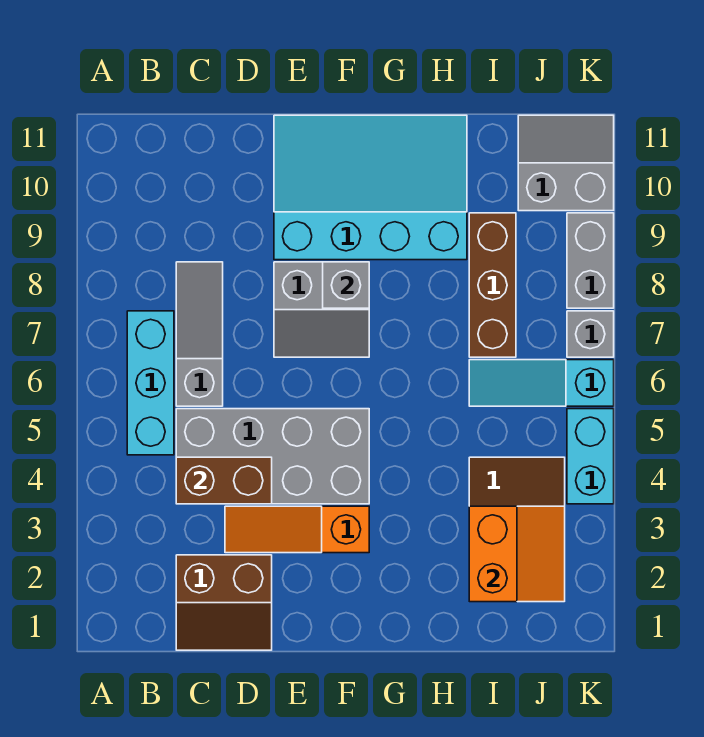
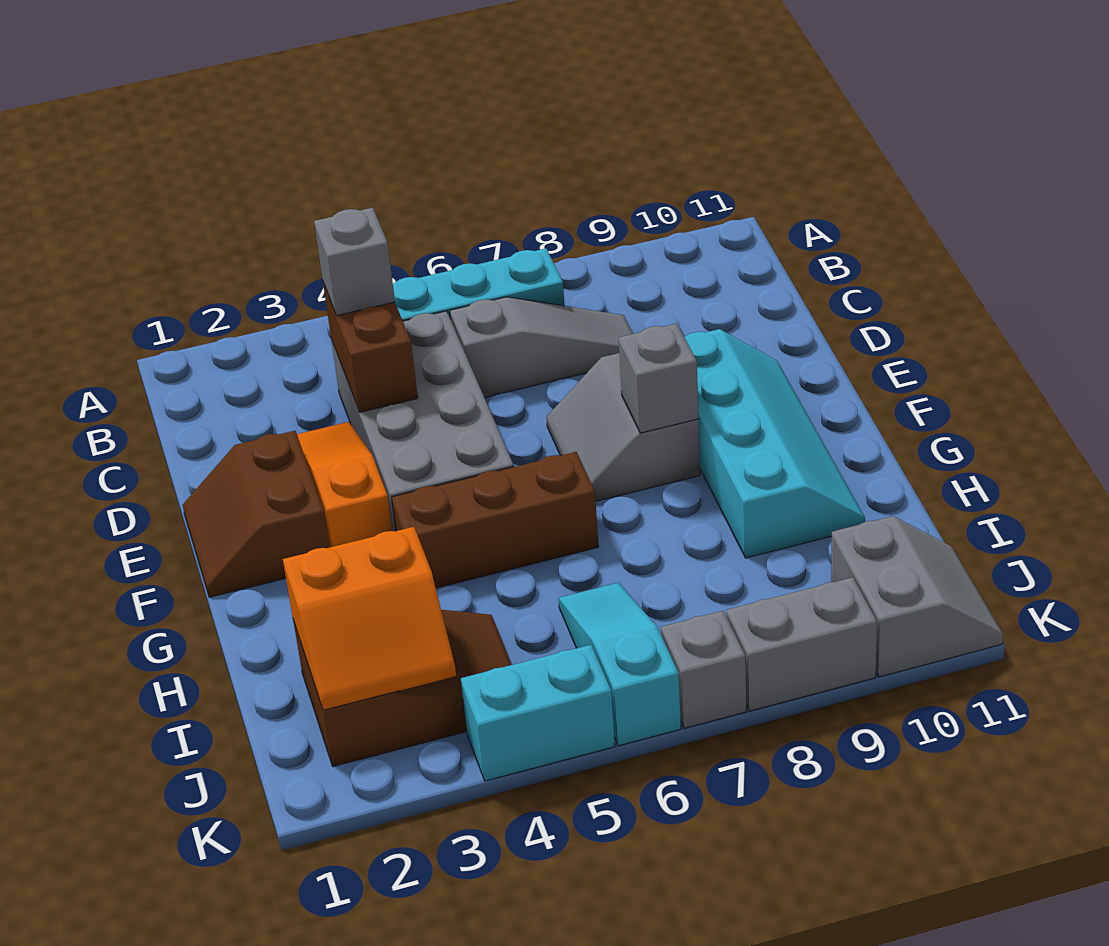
brown slope C1:D2 level 1 top 2 -> brown slope E1:F2 level 1 top 2
none -> grey brick C4 level 3
cyan slope E9:H11 level 1 top 9 -> cyan slope E9:H10 level 1 top 9
brown brick I7:I9 level 1 -> brown brick G4:G6 level 1

